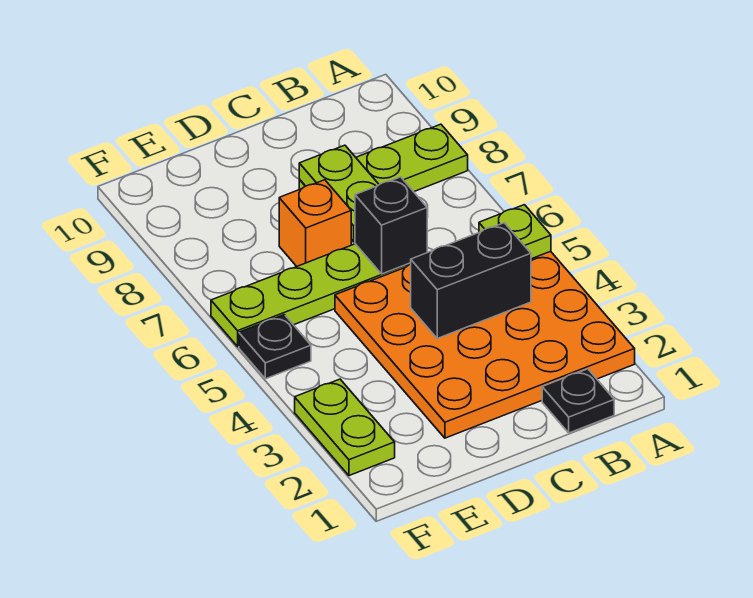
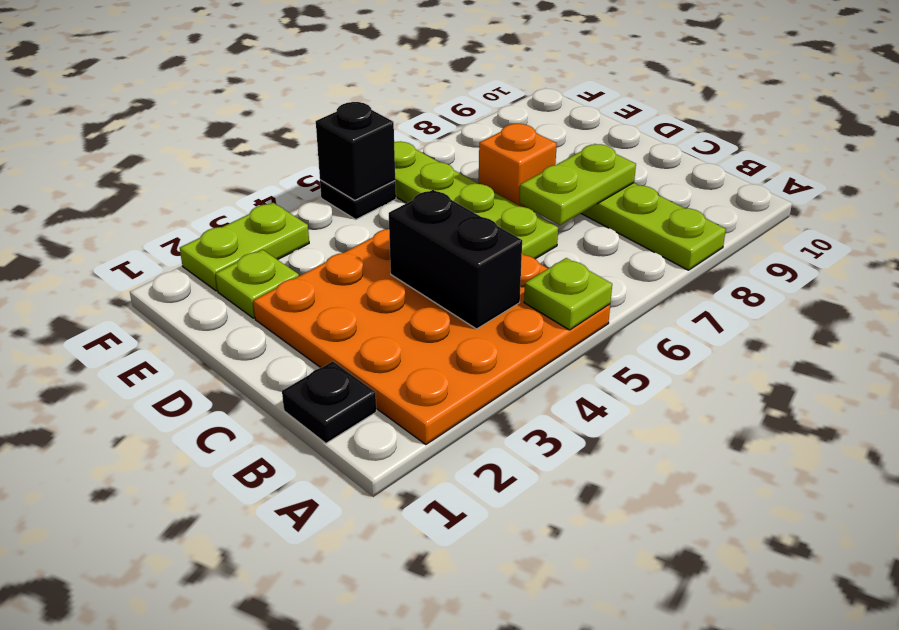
black brick C6 level 2 -> black brick F5 level 2
none -> lime plate E2 level 1

